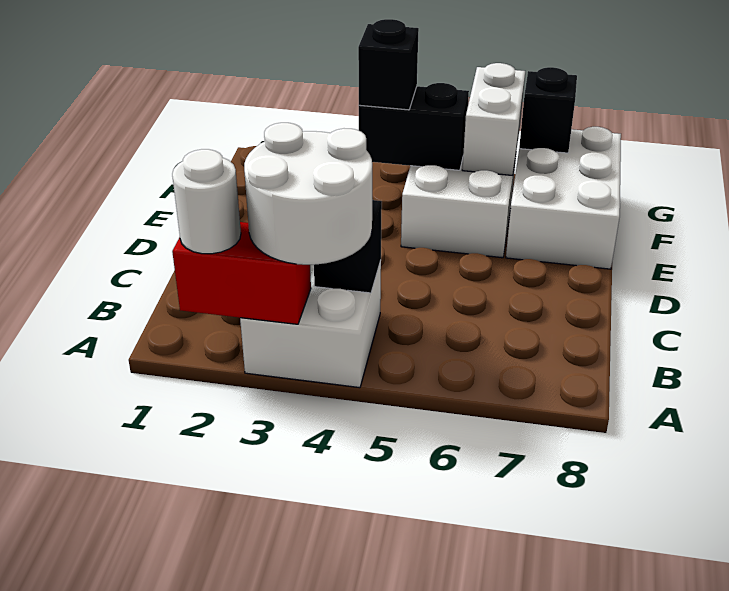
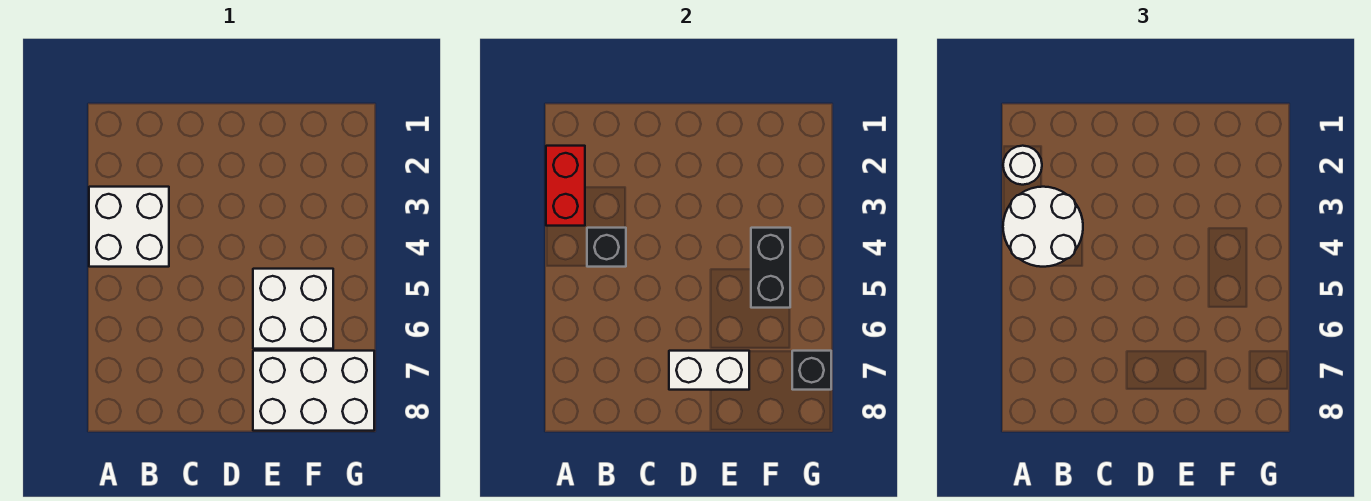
black brick F4 level 3 -> none
white brick F6:G6 level 2 -> white brick D7:E7 level 2

